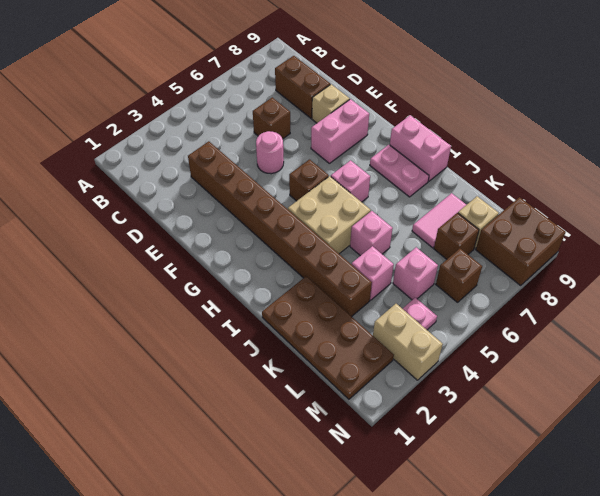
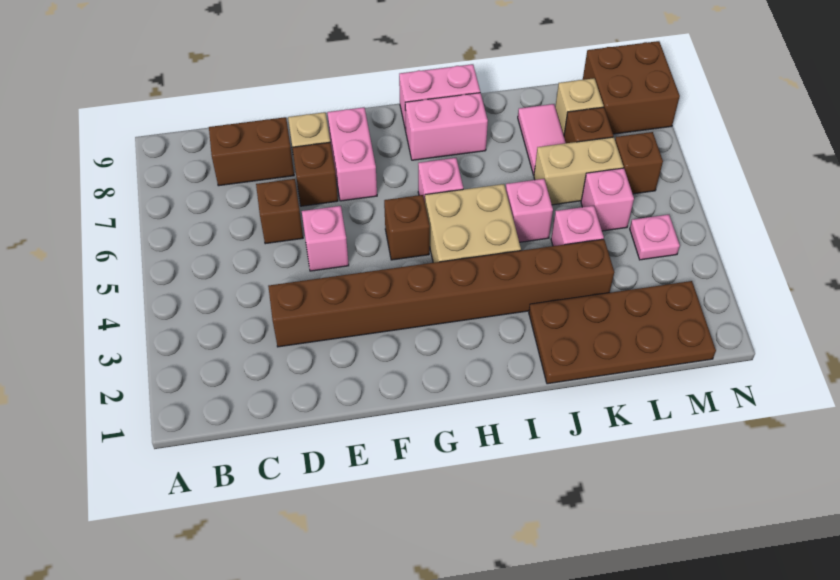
pink round brick E5 level 1 -> pink brick E5 level 1
none -> brown brick E7 level 1
pink plate H8:I8 level 1 -> pink brick H8:I8 level 1
tan brick M3:N3 level 1 -> tan brick K6:L6 level 1

